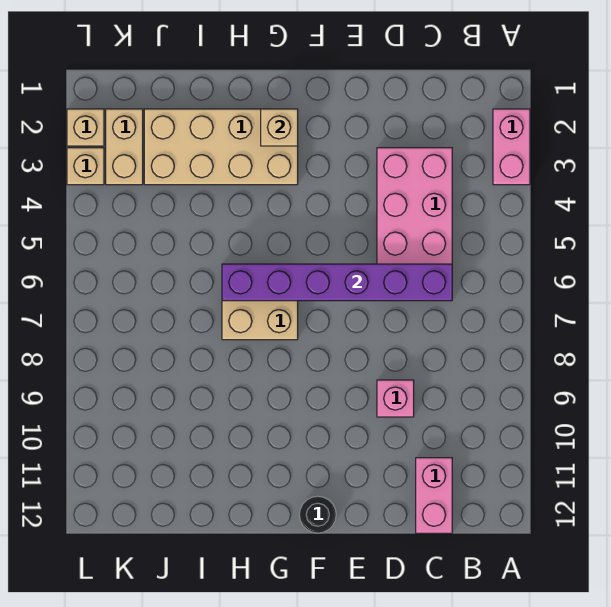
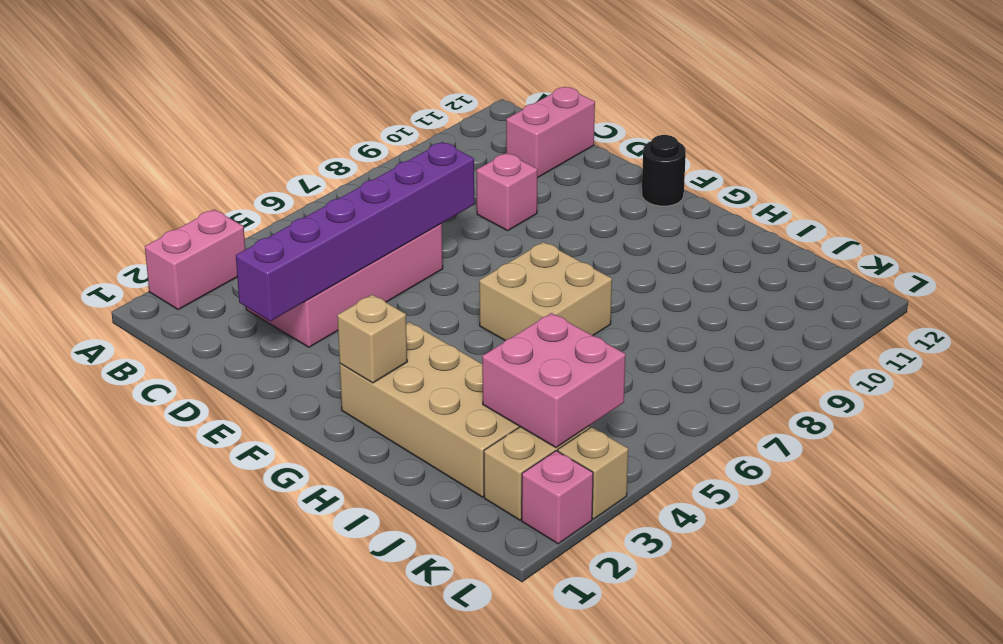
purple brick C6:H6 level 2 -> purple brick D2:D7 level 2
none -> pink brick J3:K4 level 2
tan brick L2 level 1 -> pink brick L2 level 1

